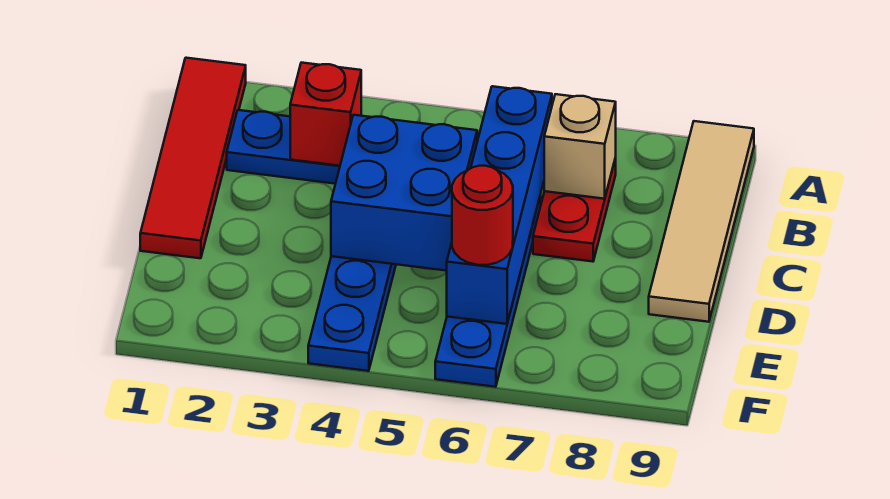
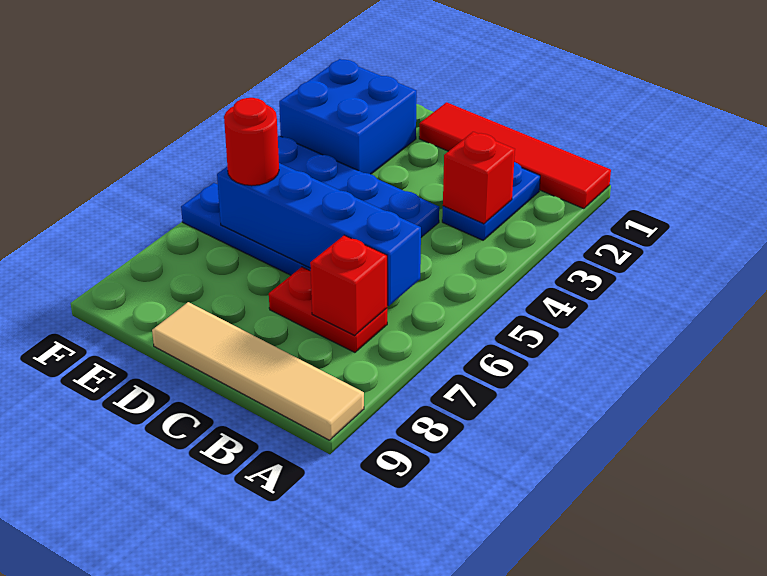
tan brick B7 level 2 -> red brick B7 level 2
blue brick C4:D5 level 2 -> blue brick E2:F3 level 1

